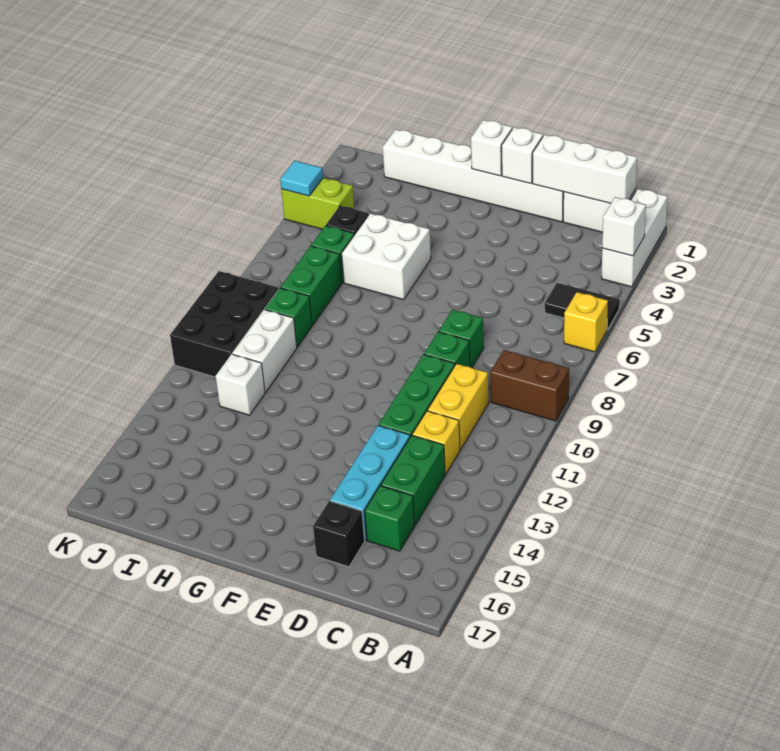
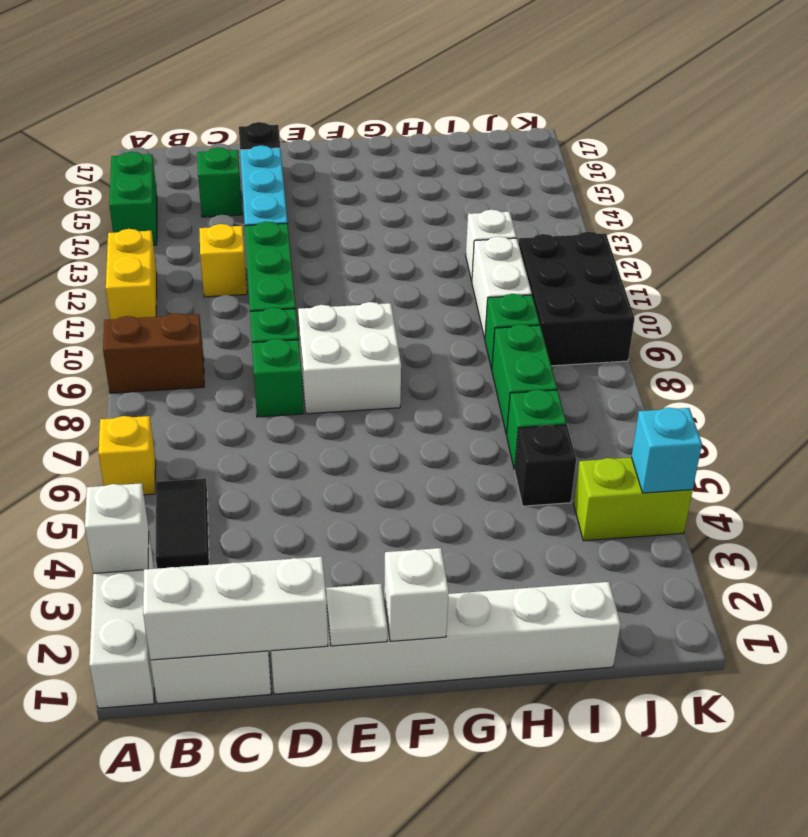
black tile A5:B5 level 1 -> black tile B4:B5 level 1
yellow brick C10:C11 level 1 -> yellow brick A11:A12 level 1
green brick C13:C14 level 1 -> green brick A14:A15 level 1
white brick E1 level 2 -> white tile E1 level 2
white brick G5:H6 level 1 -> white brick E8:F9 level 1
cyan tile K4 level 2 -> cyan brick K4 level 2

